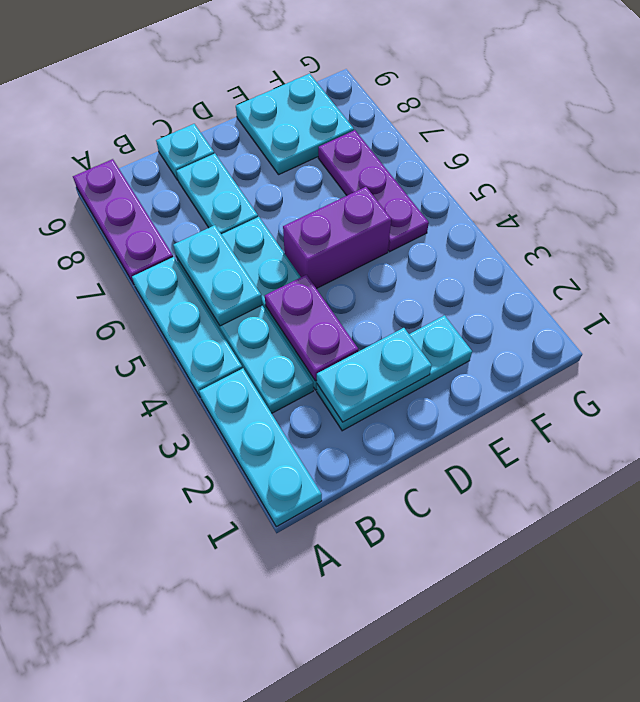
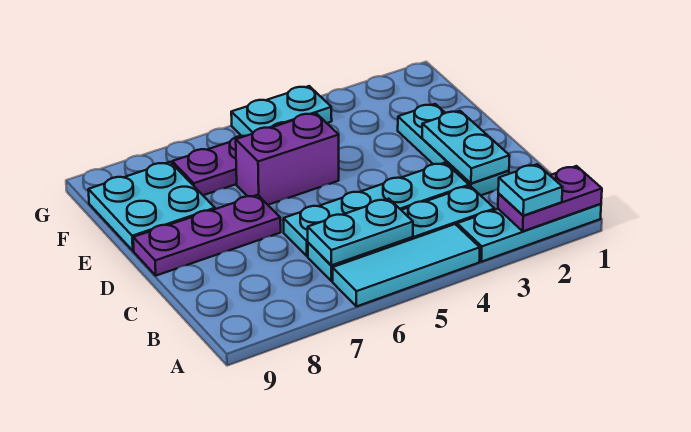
cyan plate A4:A6 level 1 -> cyan tile A4:A6 level 1
purple plate A7:A9 level 1 -> purple plate D7:D9 level 1
purple plate C3:C4 level 2 -> purple plate A1:A2 level 2
cyan plate C7:C8 level 1 -> cyan plate G4:G5 level 1
cyan plate C9 level 1 -> cyan plate A2 level 3
purple brick D5:E5 level 1 -> purple brick E5:E6 level 1

